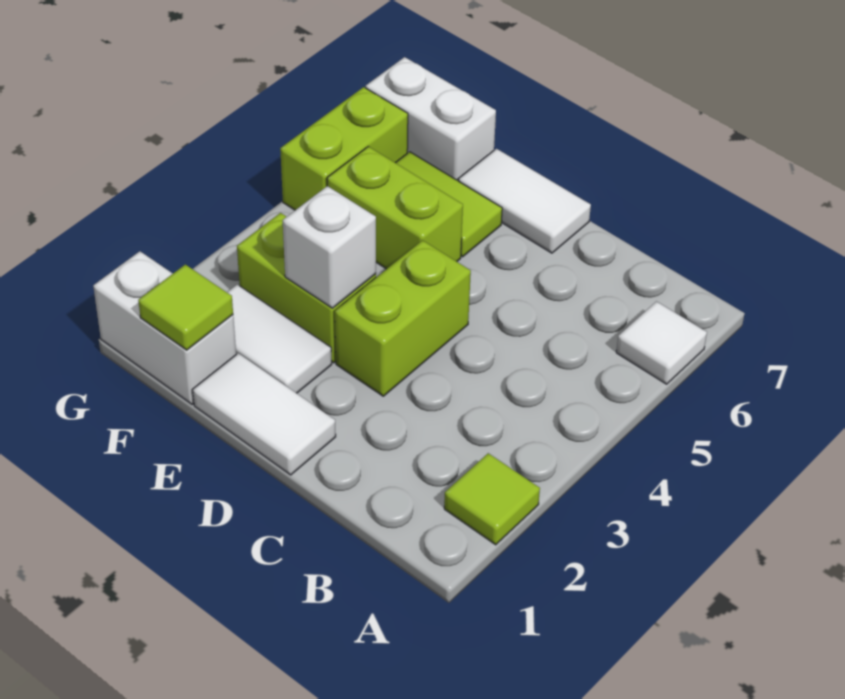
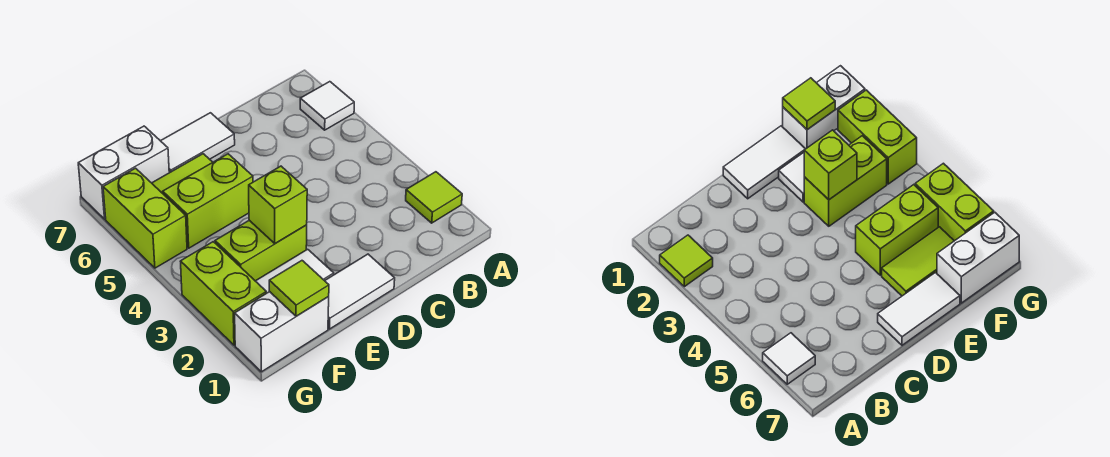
lime brick D3:D4 level 1 -> lime brick G2:G3 level 1
white brick E3 level 2 -> lime brick E3 level 2

